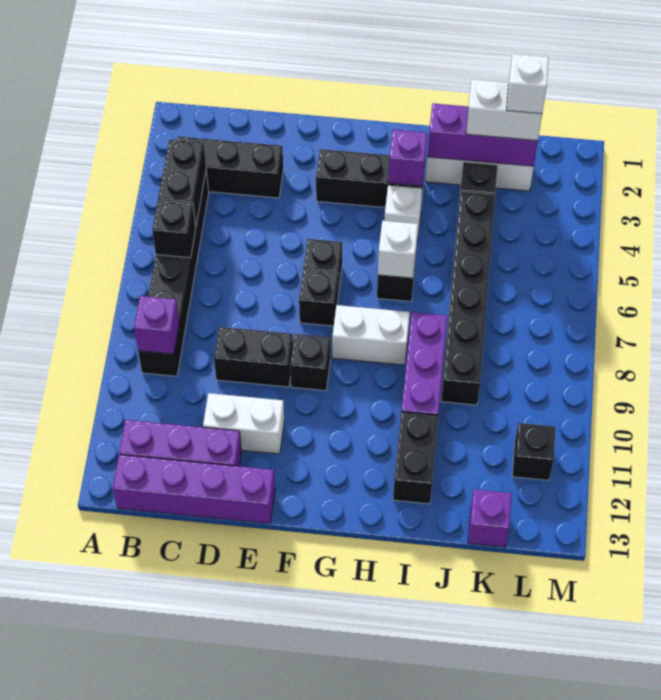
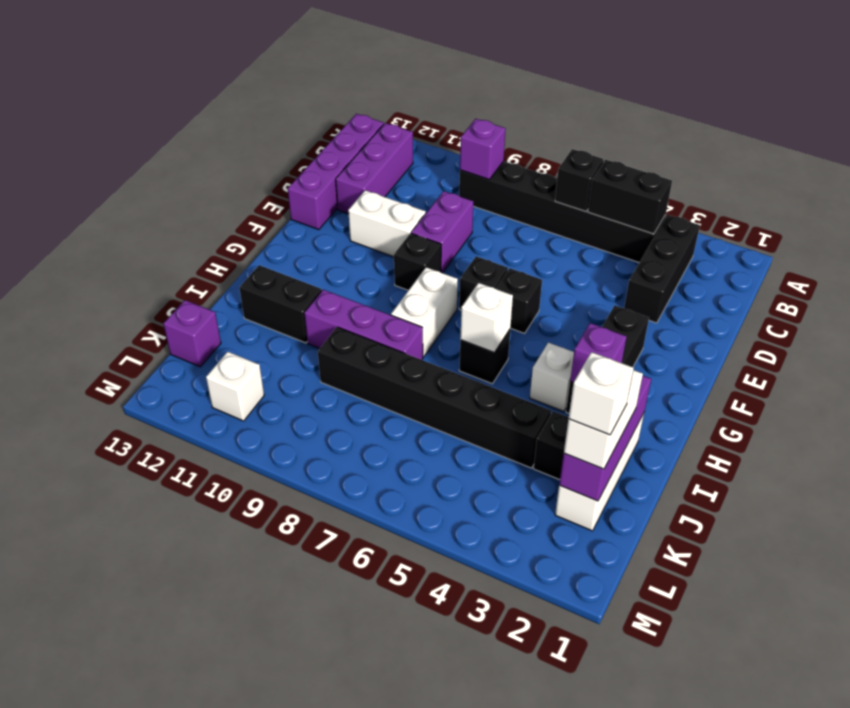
black brick D9:E9 level 1 -> purple brick D9:E9 level 1
white brick D11:E11 level 1 -> white brick E10:E11 level 1
black brick L11 level 1 -> white brick L11 level 1

